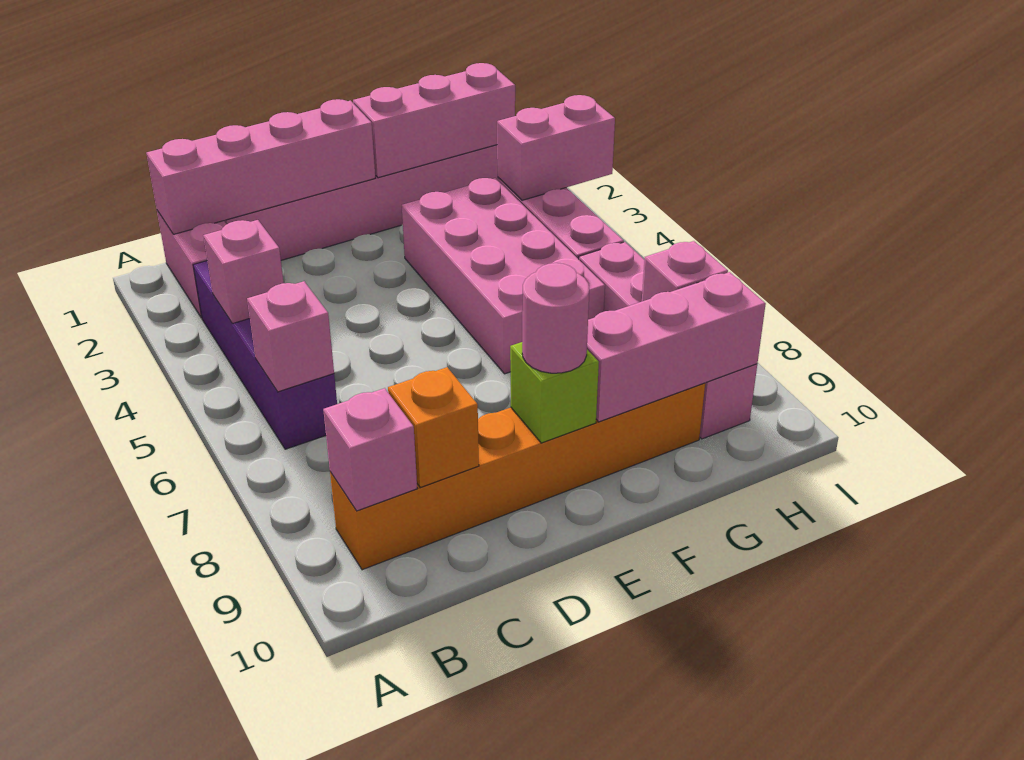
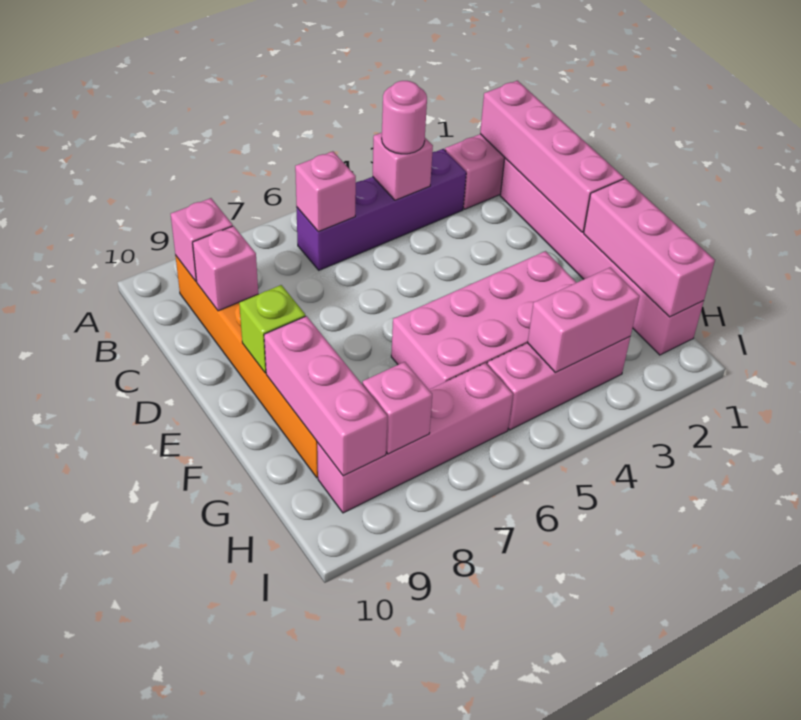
orange brick C9 level 2 -> pink brick C9 level 2
pink round brick E9 level 3 -> pink round brick B4 level 3
pink brick H3:I3 level 2 -> pink brick H3:H4 level 2

